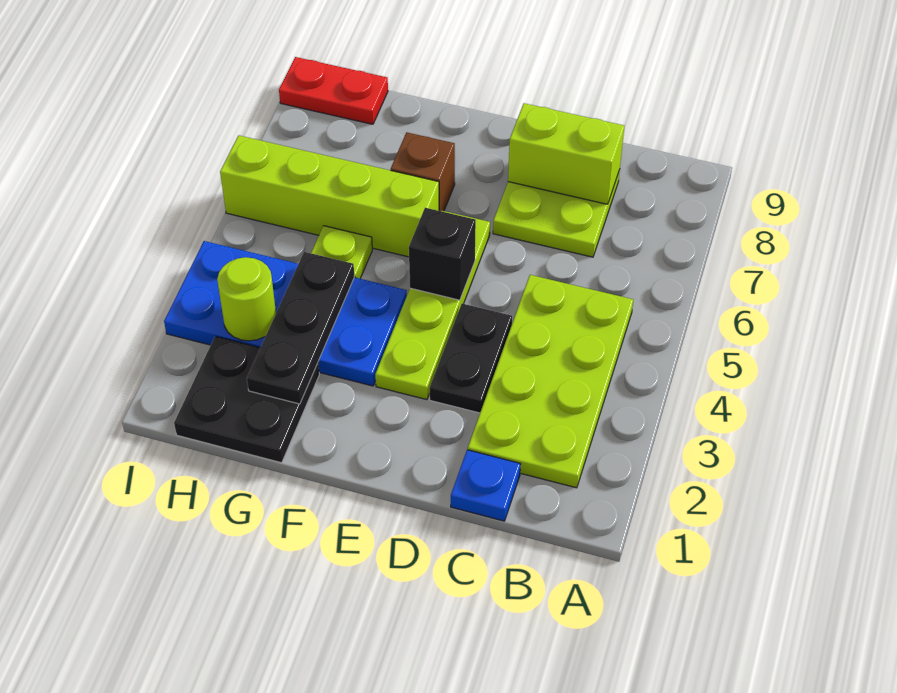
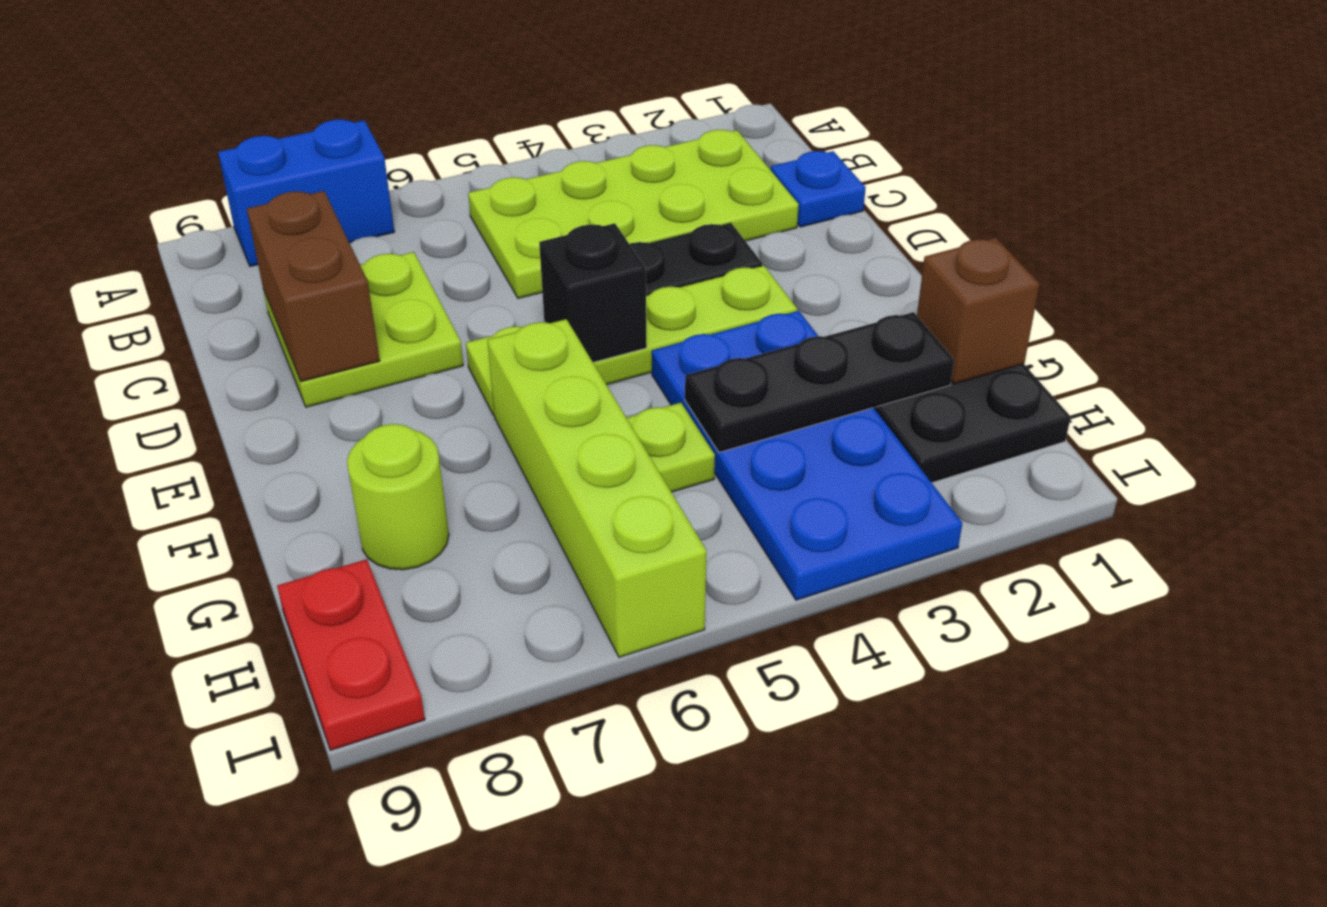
none -> blue brick A7:A8 level 1
lime brick C8:D8 level 2 -> brown brick C8:D8 level 2
brown brick F7 level 1 -> brown brick G1 level 2
lime round brick H3 level 2 -> lime round brick G8 level 1

